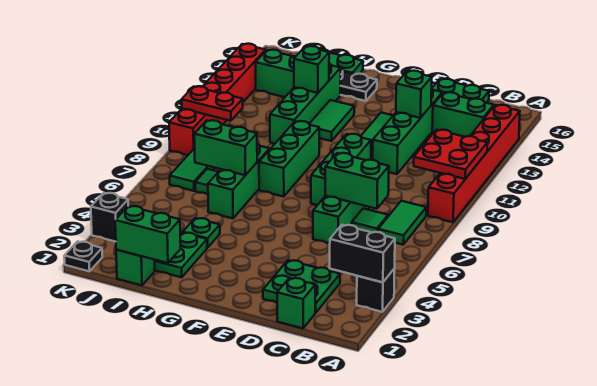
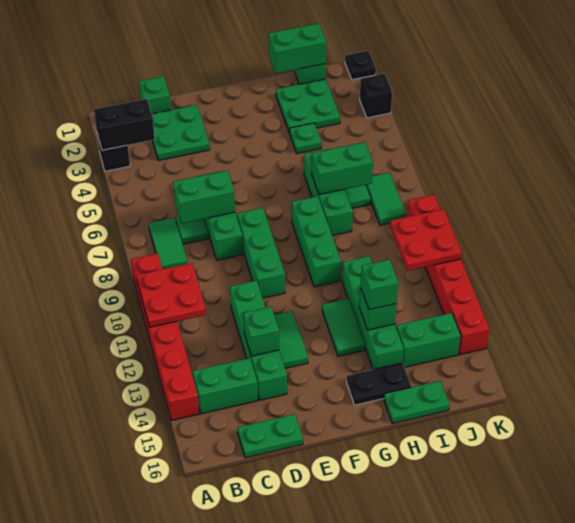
none -> green brick H13 level 3
red plate J10:K10 level 2 -> red plate J10:K11 level 2

